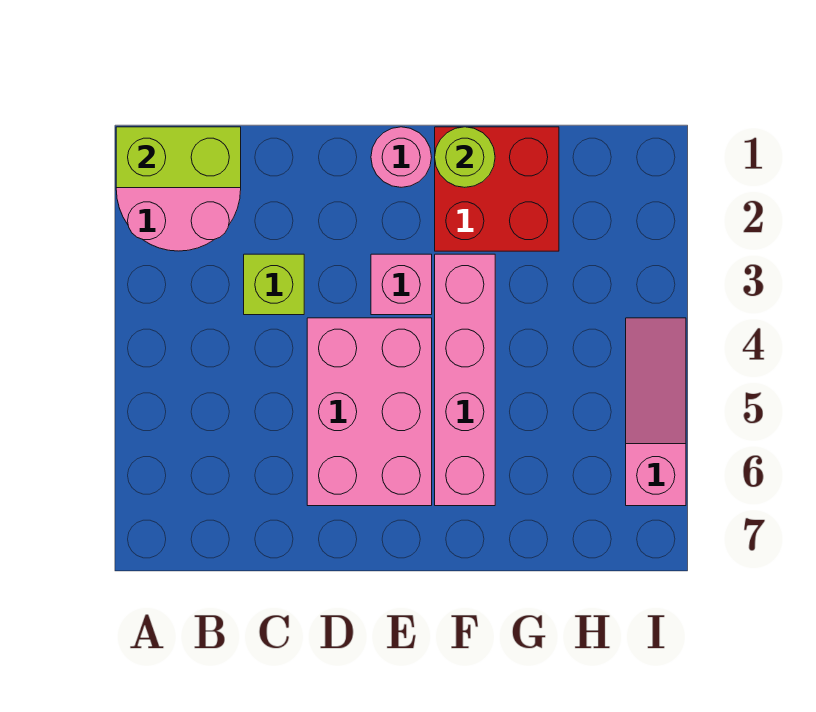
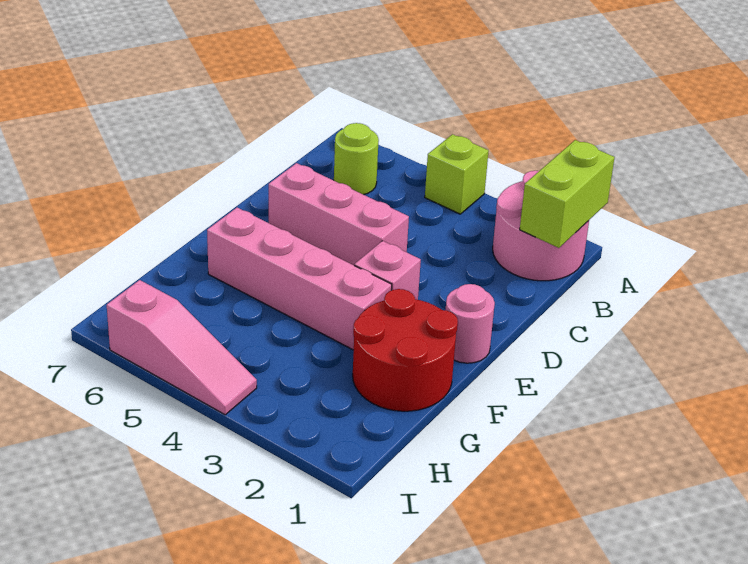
lime brick C3 level 1 -> lime brick A4 level 1
pink brick D4:E6 level 1 -> pink brick D4:D6 level 1
red brick F1:G2 level 1 -> red round brick F1:G2 level 1
lime round brick F1 level 2 -> lime round brick B6 level 1

